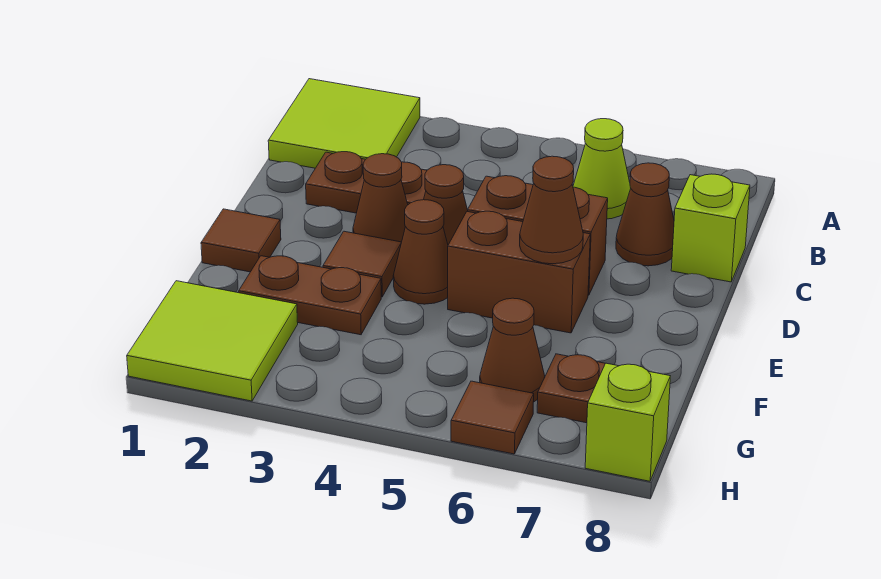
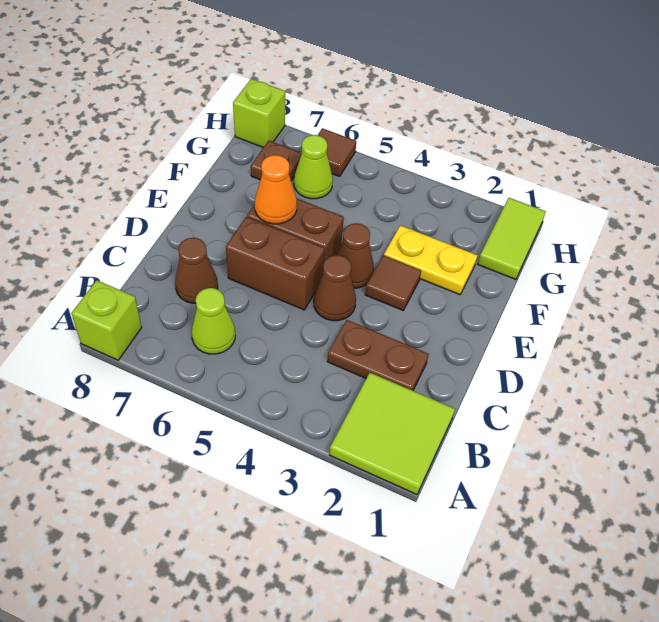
lime brick C8 level 1 -> lime brick A8 level 1
brown cone D3 level 1 -> none
brown tile E1 level 1 -> none
brown cone E6 level 2 -> orange cone E6 level 2
brown plate F2:F3 level 1 -> yellow plate F2:F3 level 1
lime tile G1:H2 level 1 -> lime tile G1:H1 level 1
brown cone G6 level 1 -> lime cone G6 level 1

